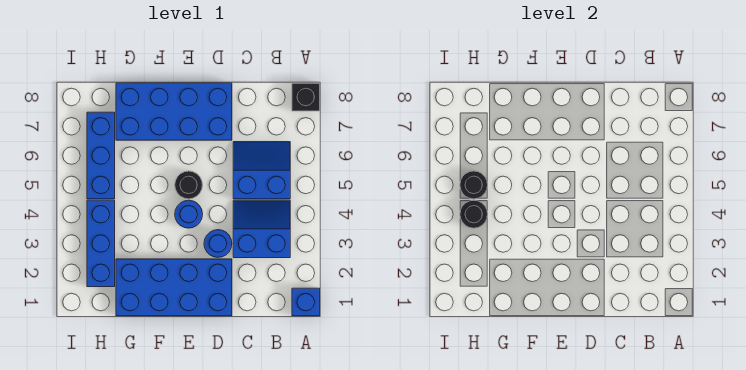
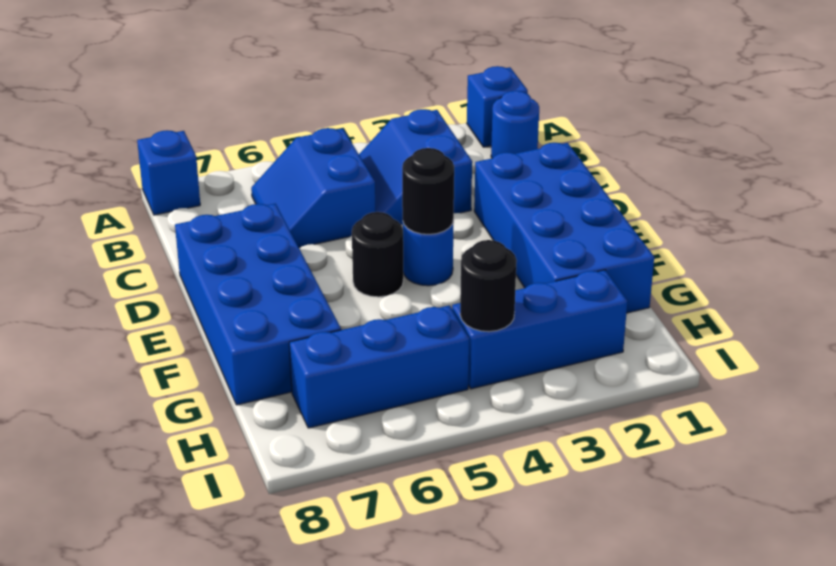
black brick A8 level 1 -> blue brick A8 level 1
blue round brick D3 level 1 -> blue round brick B1 level 1
black round brick H5 level 2 -> black round brick E4 level 2

